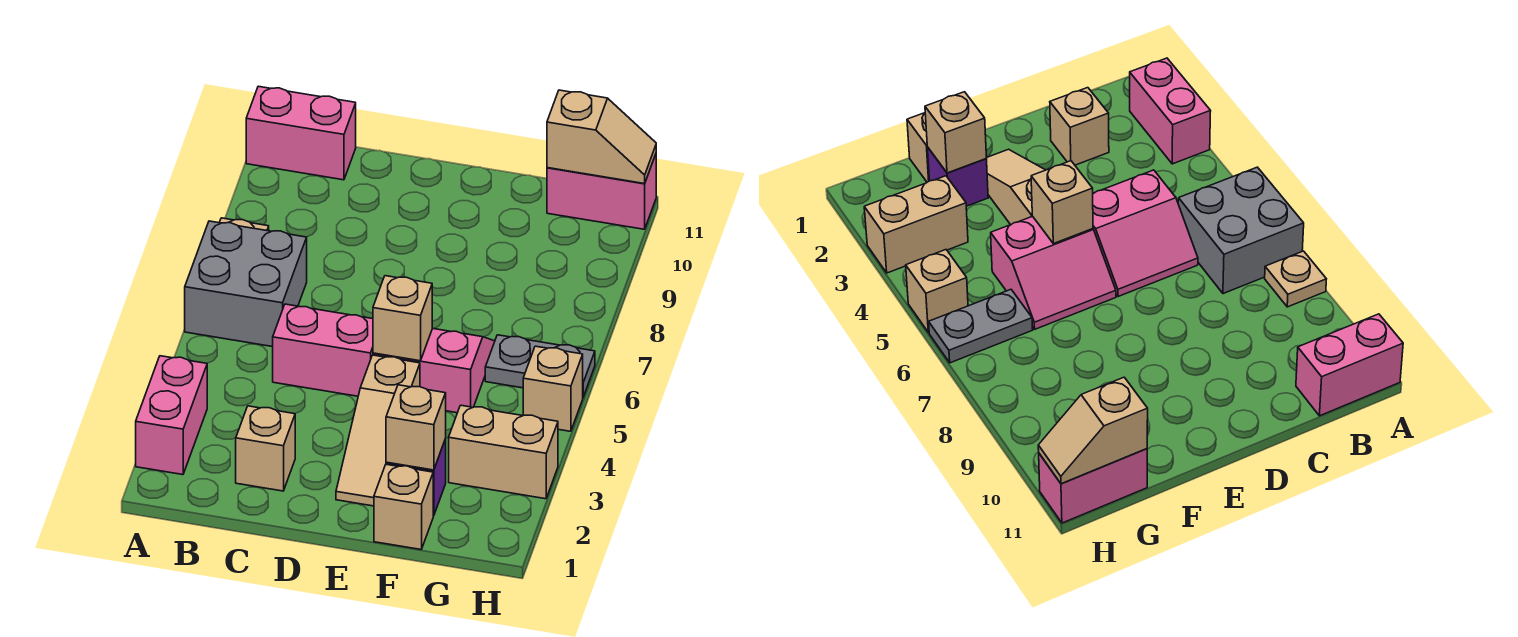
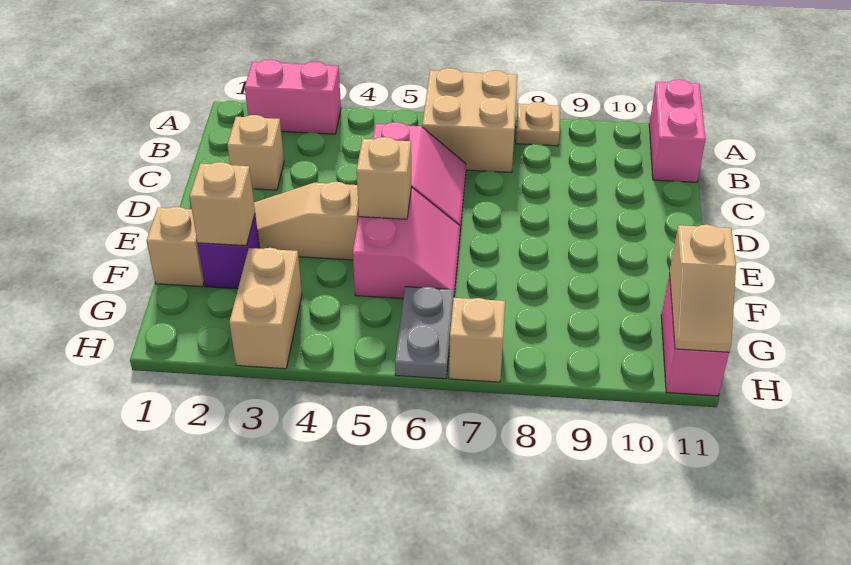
grey brick A6:B7 level 1 -> tan brick A6:B7 level 1
tan brick H5 level 1 -> tan brick H7 level 1

